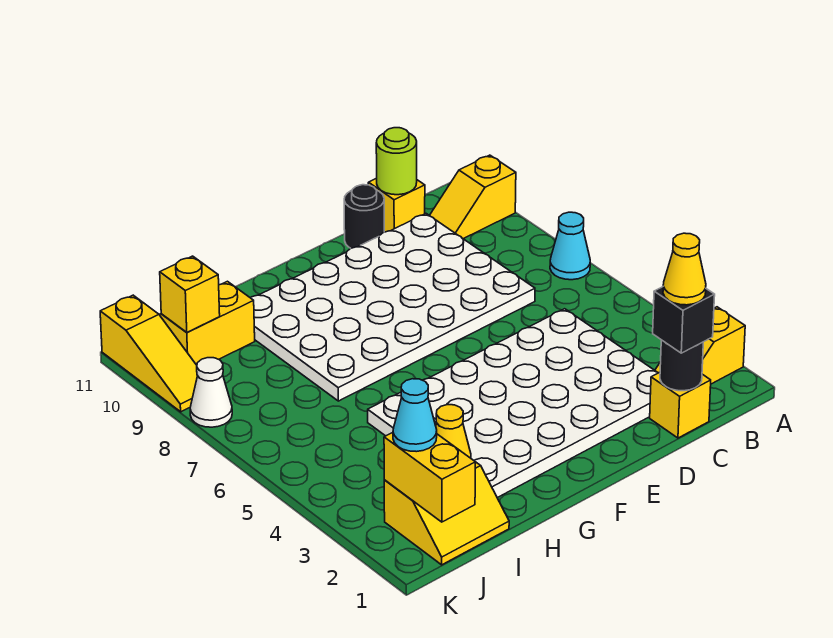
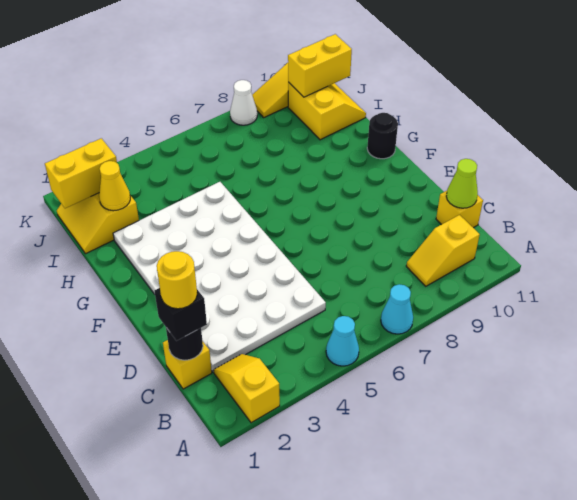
yellow slope A10:B10 level 1 top A -> yellow slope B9:B10 level 1 top 10
yellow cone C1 level 4 -> yellow round brick C1 level 4
white plate C7:H10 level 1 -> none
lime round brick C11 level 2 -> lime cone C11 level 2
black round brick D11 level 1 -> black round brick G11 level 1
cyan cone J2 level 3 -> cyan cone A5 level 1
yellow brick J10 level 2 -> yellow brick J10:J11 level 2

